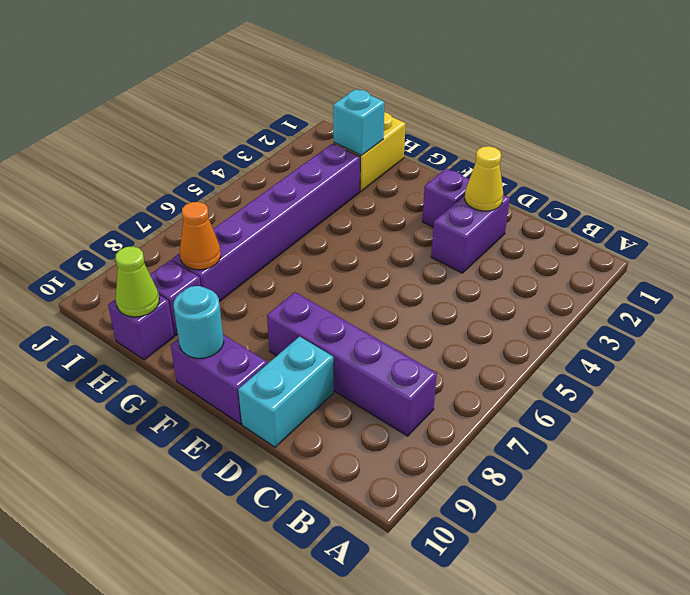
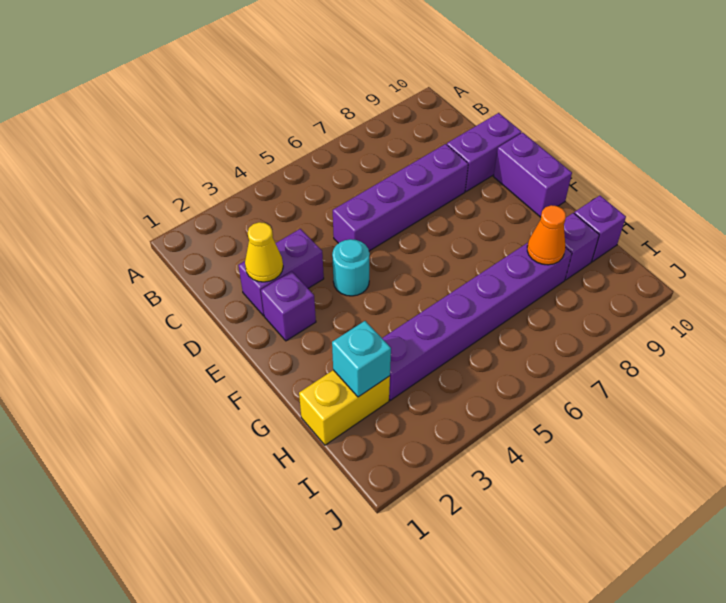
purple brick B8:E8 level 1 -> purple brick D5:D8 level 1
cyan brick D9:D10 level 1 -> purple brick D9:D10 level 1
cyan round brick F10 level 2 -> cyan round brick E4 level 1
lime cone H10 level 2 -> none

